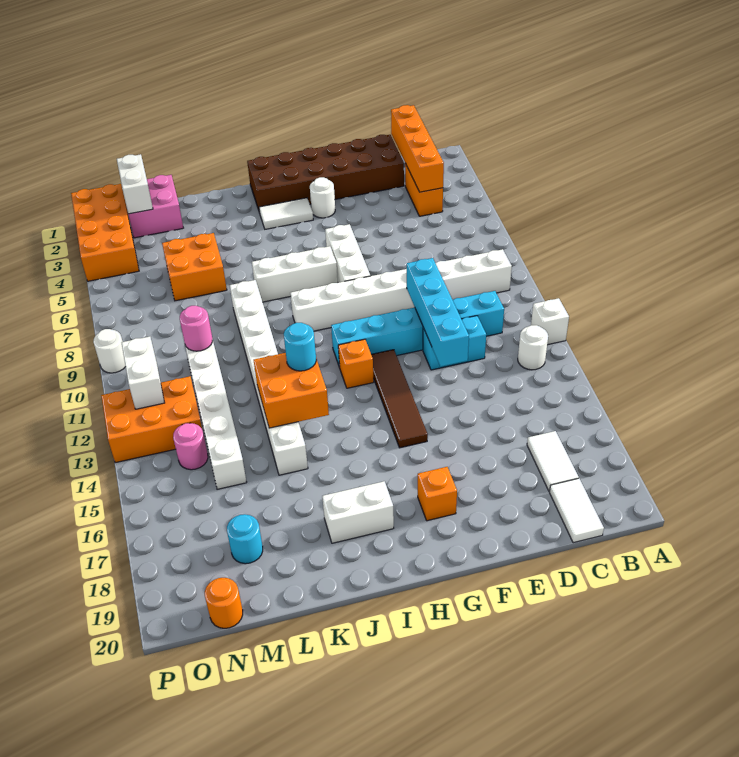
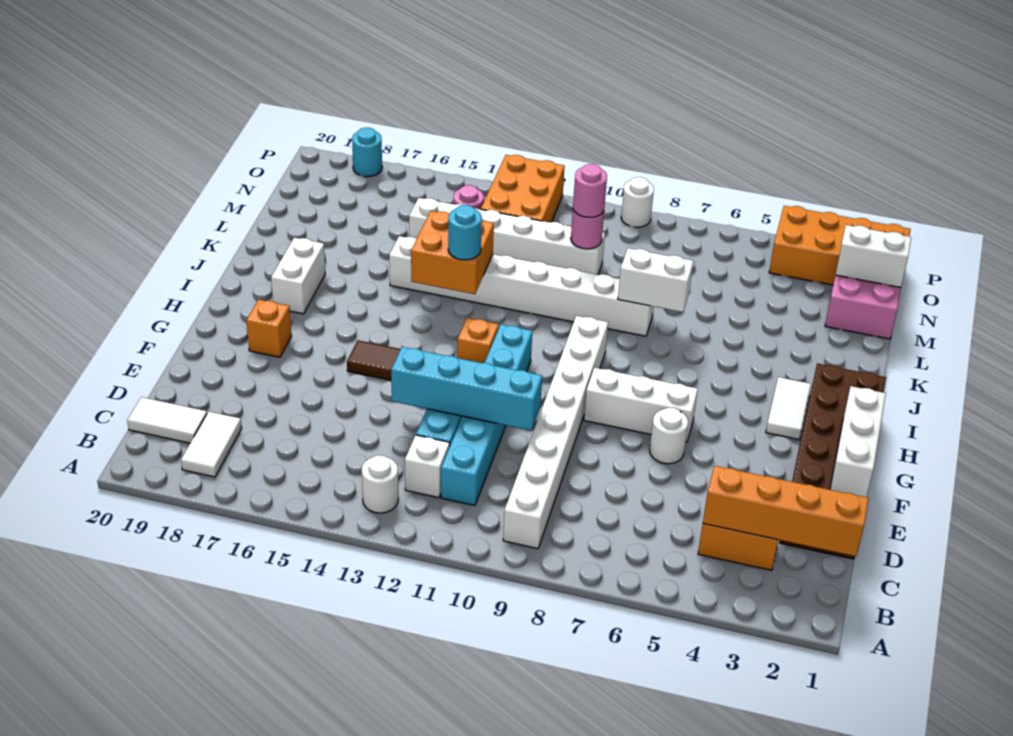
white brick A12 level 1 -> white brick C12 level 1
white tile C17:C18 level 1 -> white tile B18:C18 level 1
white round brick G3 level 1 -> white round brick F6 level 1
white brick H7:J7 level 1 -> white brick E1:G1 level 2
orange brick L5:M6 level 1 -> none
none -> pink round brick M10 level 3
cyan round brick M18 level 1 -> cyan round brick P18 level 1
orange round brick N20 level 1 -> none
white brick O11:O12 level 2 -> white brick K7:K8 level 2

